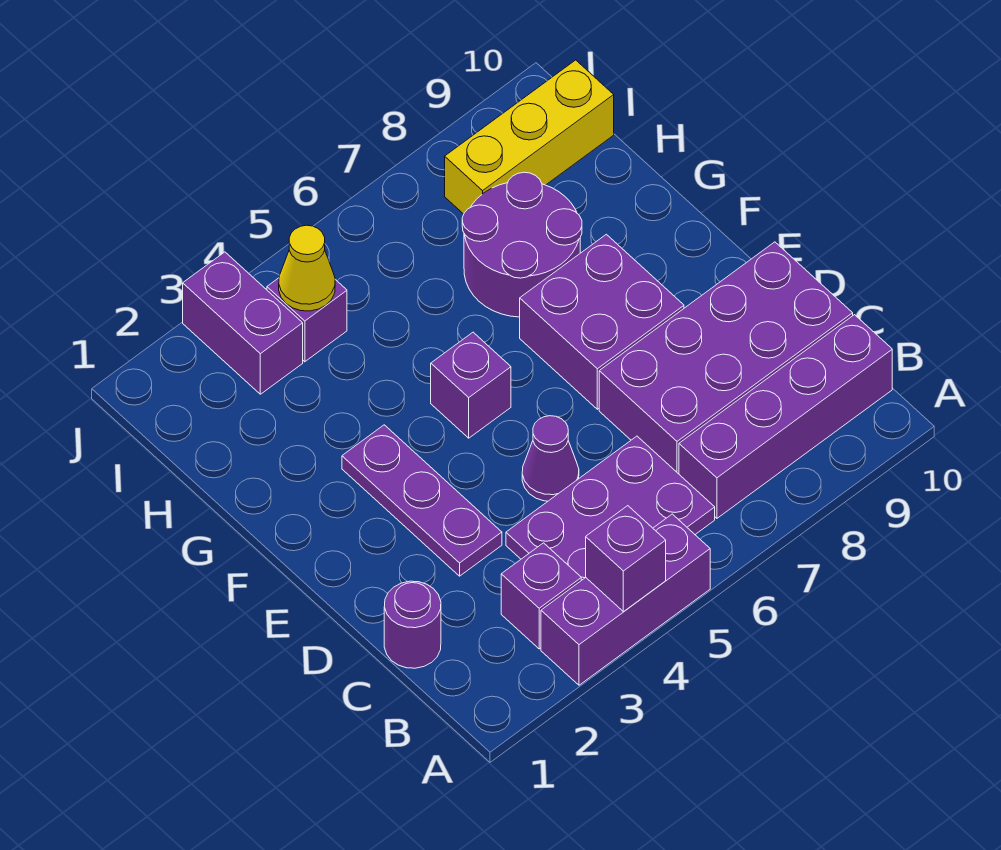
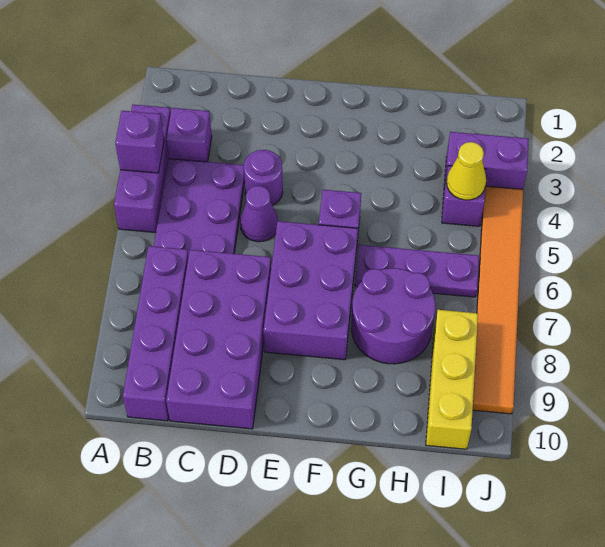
purple round brick C1 level 1 -> purple round brick D4 level 1
purple plate D3:F3 level 1 -> purple plate G6:I6 level 1
purple brick E7:F8 level 1 -> purple brick E6:F8 level 1
none -> orange tile J4:J9 level 1

